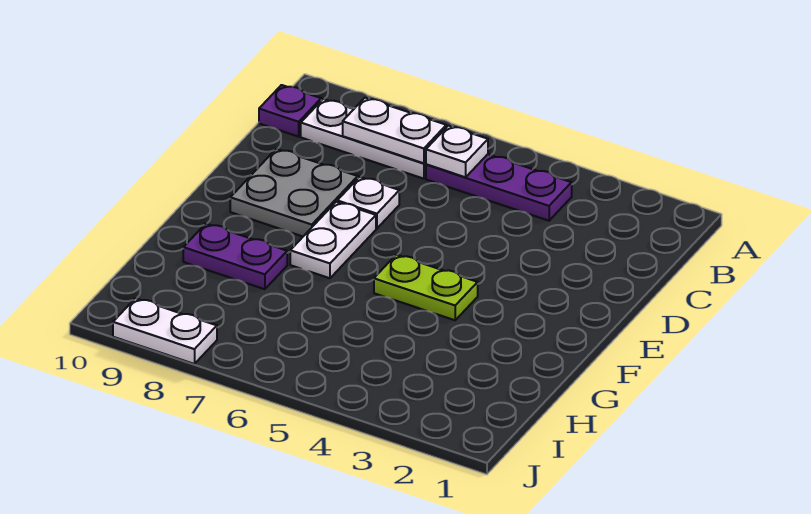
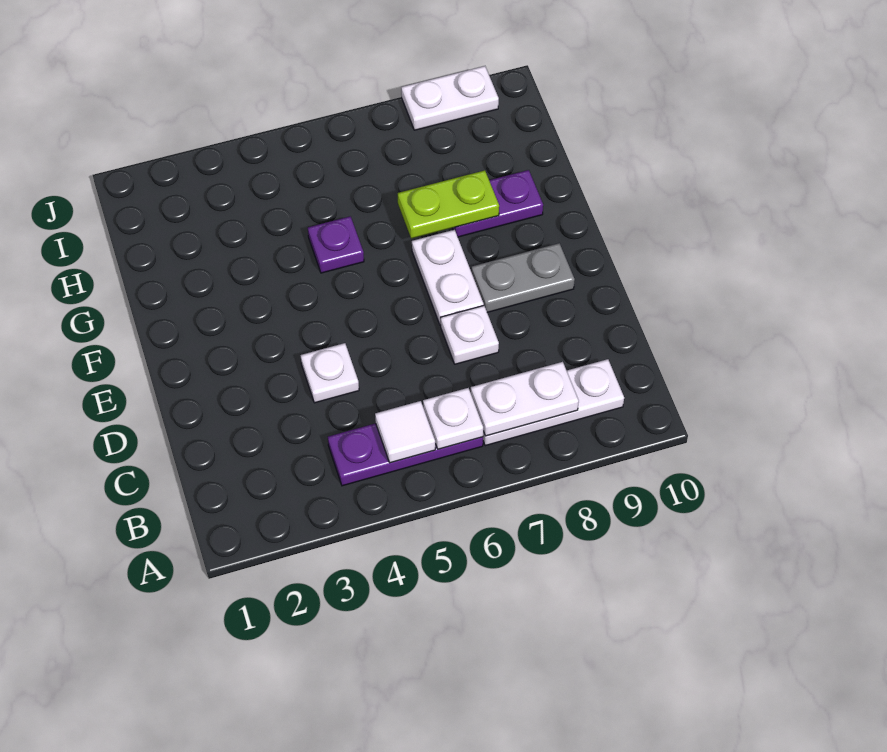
none -> white tile B5 level 2
purple plate B10 level 1 -> purple plate G5 level 1
none -> white plate D4 level 1
grey plate D8:E9 level 1 -> grey plate E8:E9 level 1
lime plate F4:F5 level 1 -> lime plate G7:G8 level 2

